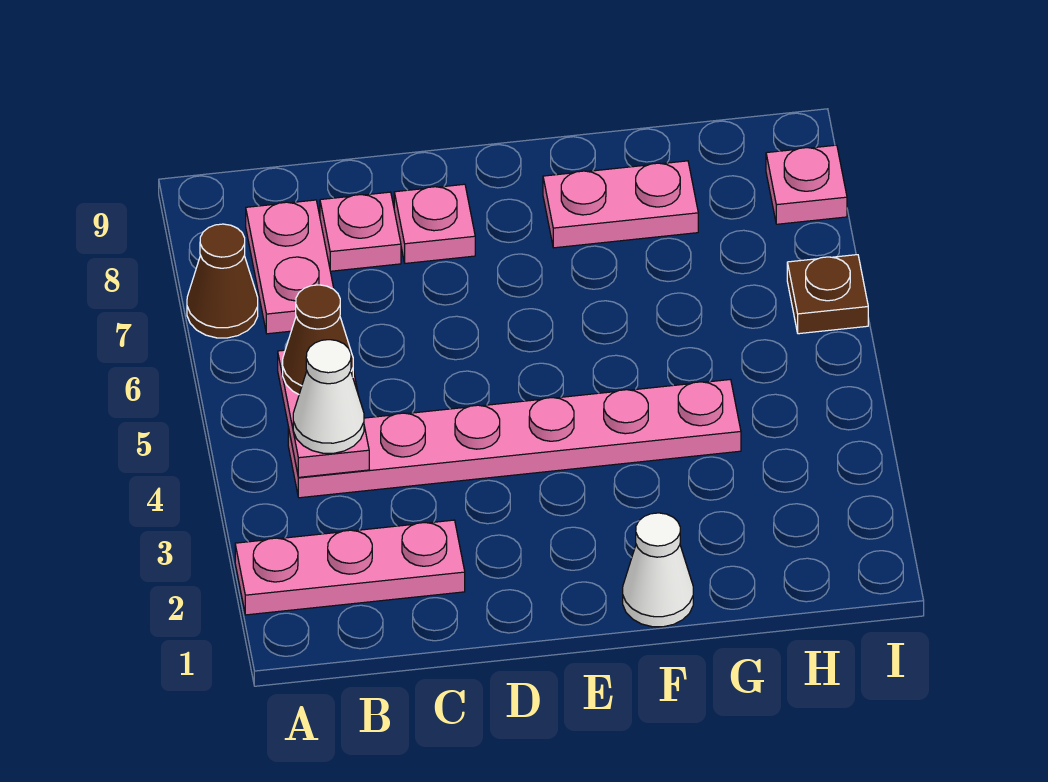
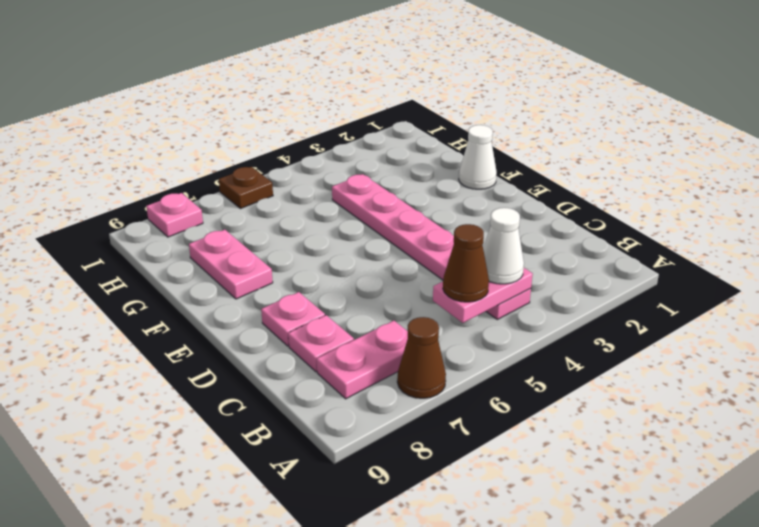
pink plate A2:C2 level 1 -> none

